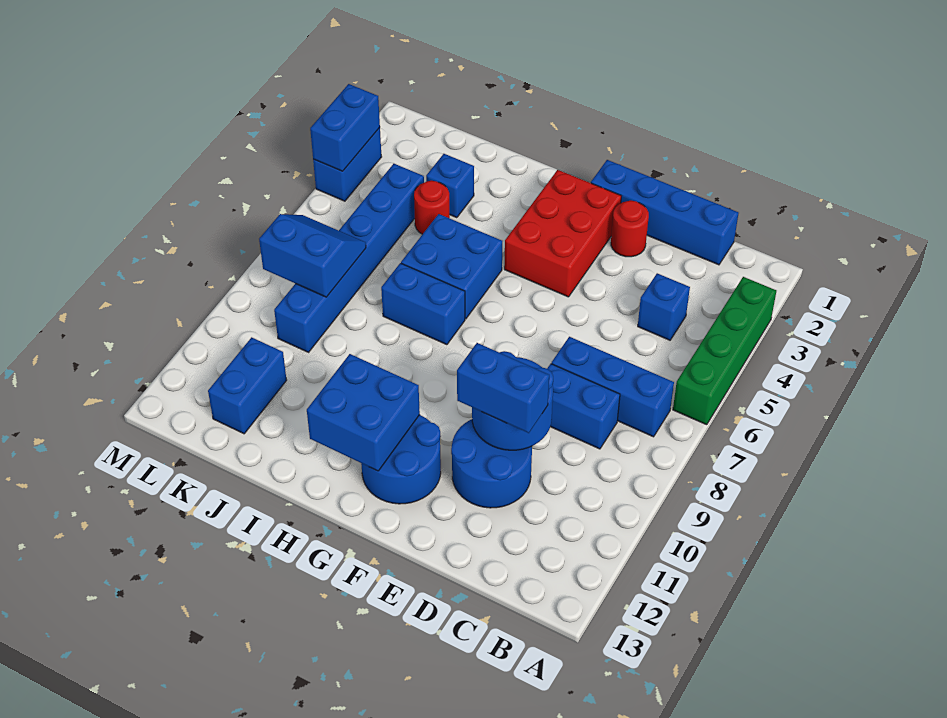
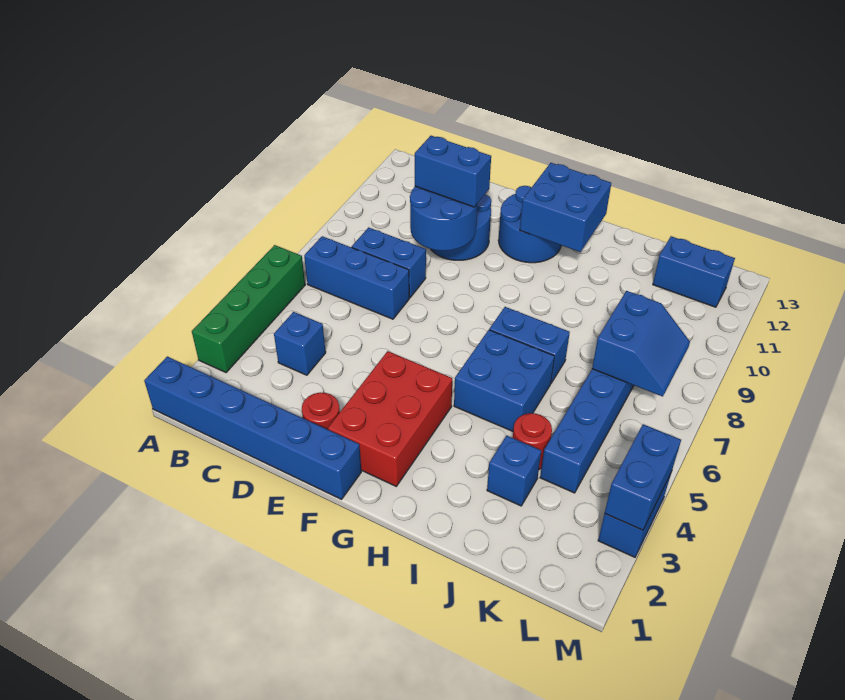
blue brick C1:F1 level 1 -> blue brick A1:F1 level 1
blue slope K7:L8 level 2 top 8 -> blue slope K7:L8 level 2 top K
blue brick K11:K12 level 1 -> blue brick K12:L12 level 1

